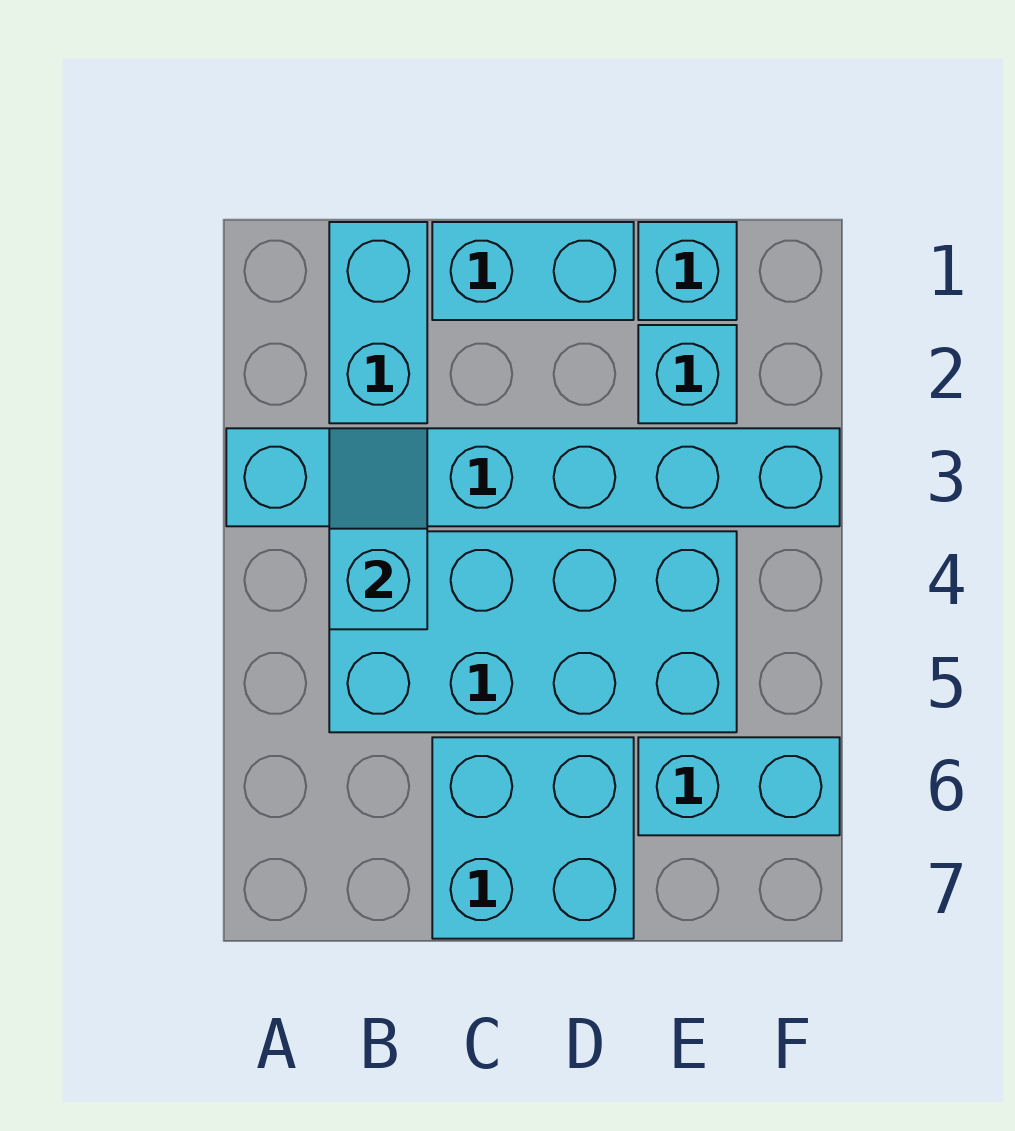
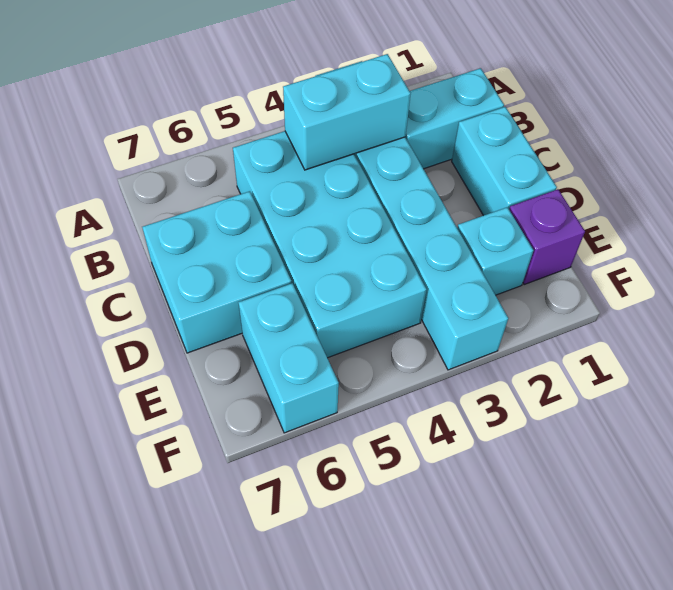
cyan slope B3:B4 level 2 top 4 -> cyan brick B3:B4 level 2
cyan brick E1 level 1 -> purple brick E1 level 1

